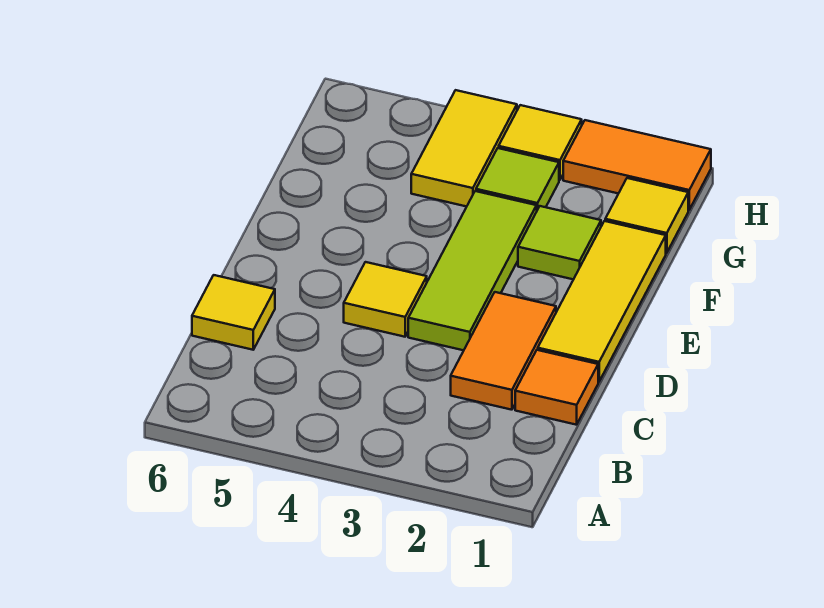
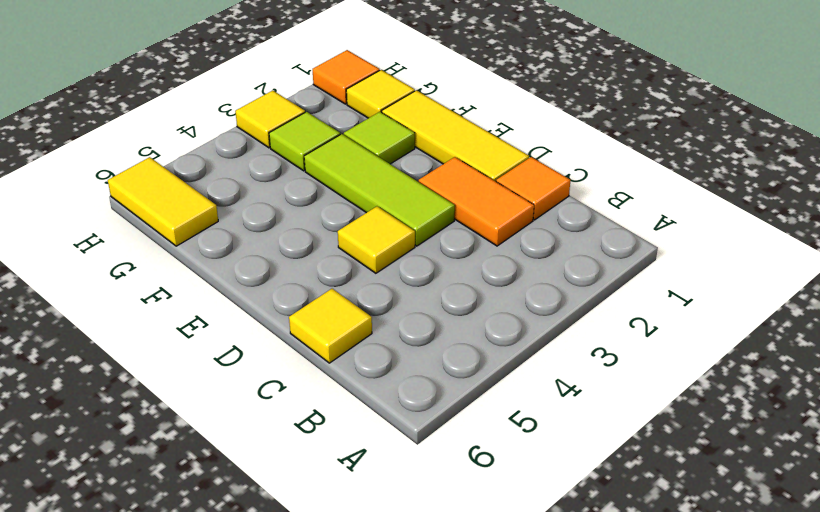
yellow tile G4:H4 level 1 -> yellow tile G6:H6 level 1
orange tile H1:H2 level 1 -> orange tile H1 level 1

